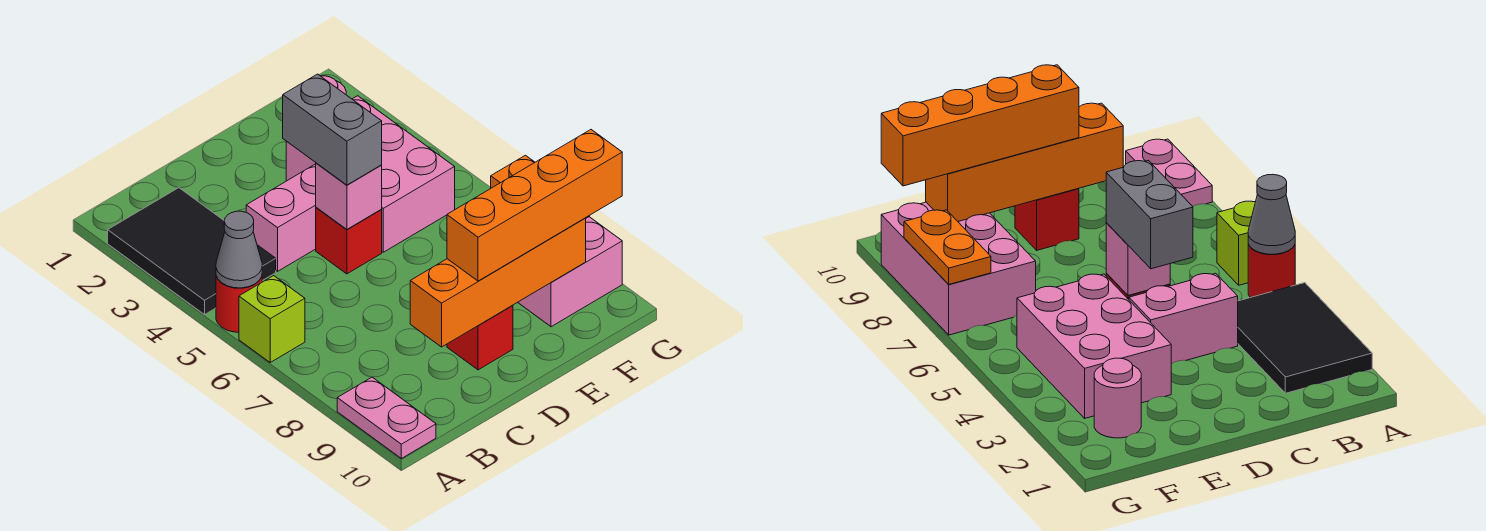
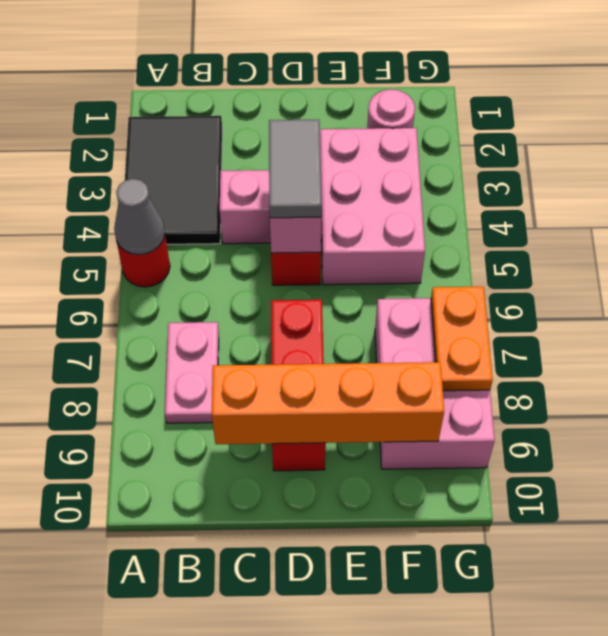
lime brick A6 level 1 -> none
pink plate A9:A10 level 1 -> pink plate B7:B8 level 1
grey brick D4:D5 level 3 -> grey tile D4:D5 level 3
red brick D9 level 1 -> red brick D7:D9 level 1
orange brick D9:G9 level 3 -> none

